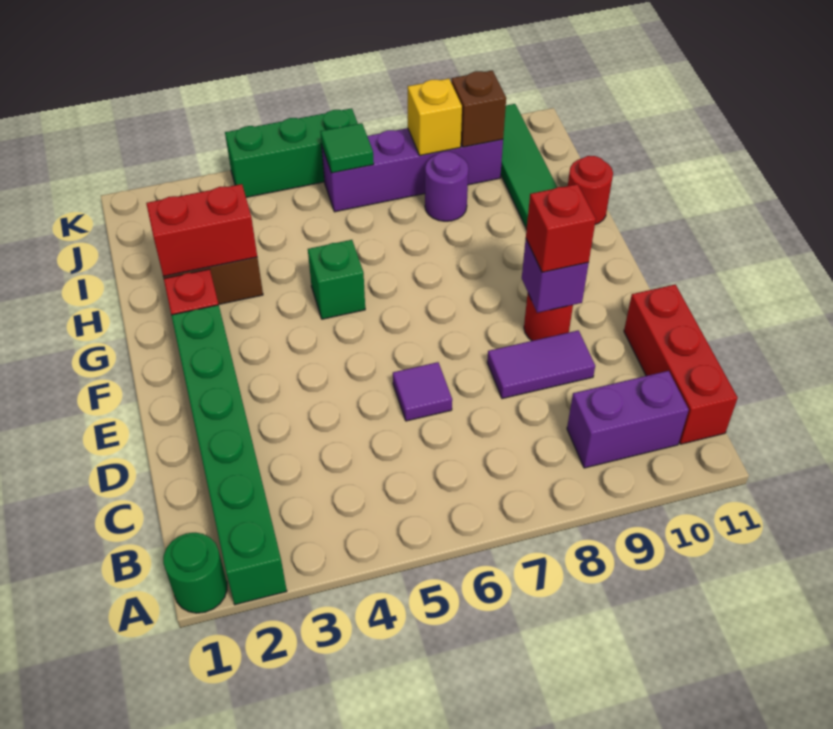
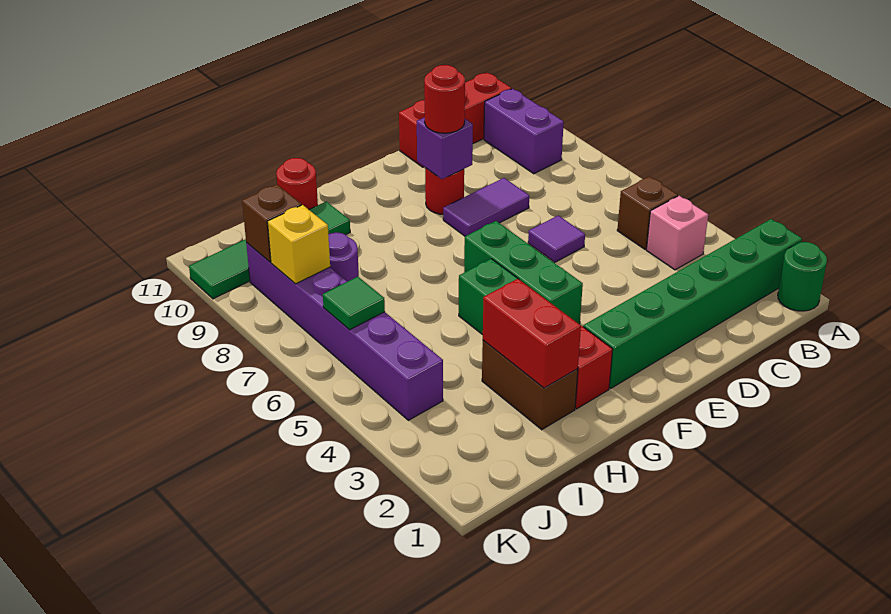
none -> pink brick B4 level 1
none -> brown brick B5 level 1
purple tile D8:D9 level 1 -> purple tile D8:E8 level 1
red brick E9 level 3 -> red round brick E9 level 3
purple brick J6:J9 level 1 -> purple brick J4:J9 level 1
green brick K4:K6 level 1 -> green brick F4:F6 level 1

